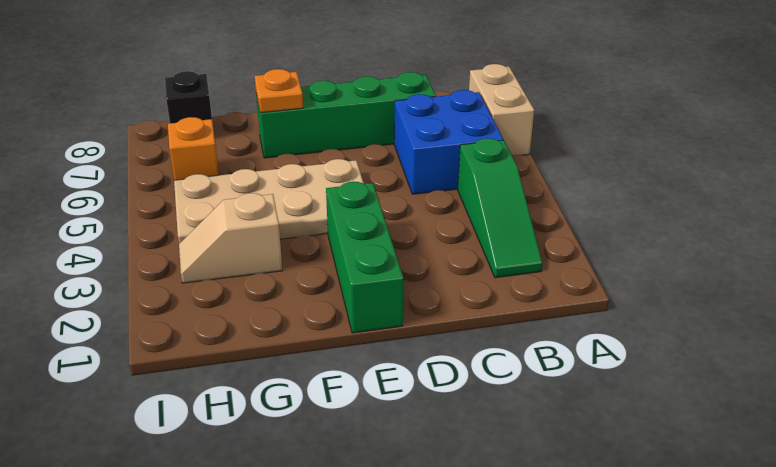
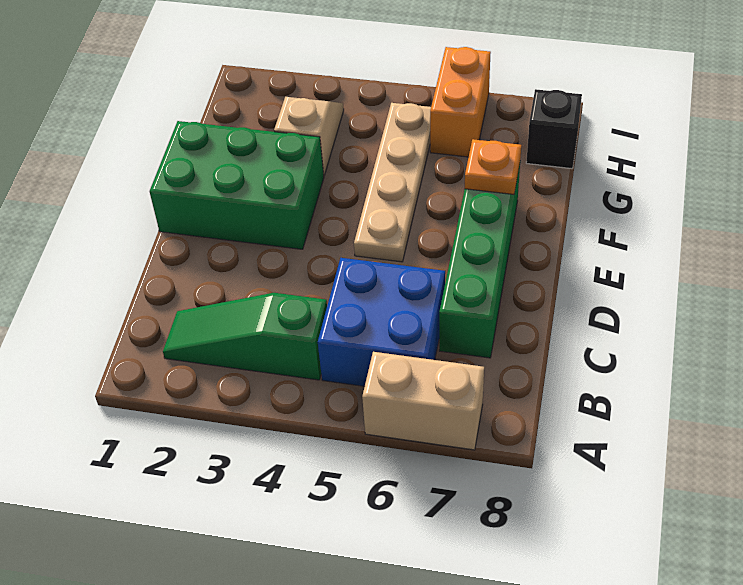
green brick E1:E3 level 1 -> green brick E1:F3 level 1
tan plate E4:H5 level 1 -> tan plate E5:H5 level 1
orange brick H6 level 1 -> orange brick H6:I6 level 1

